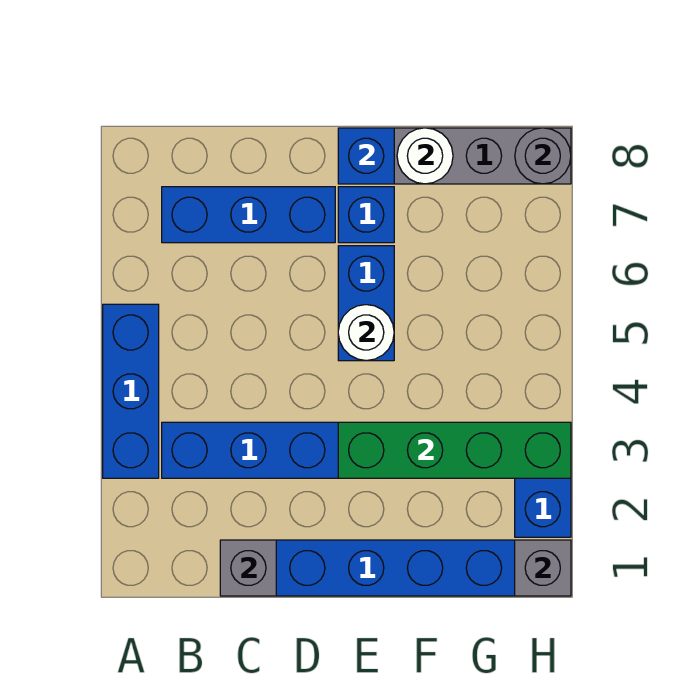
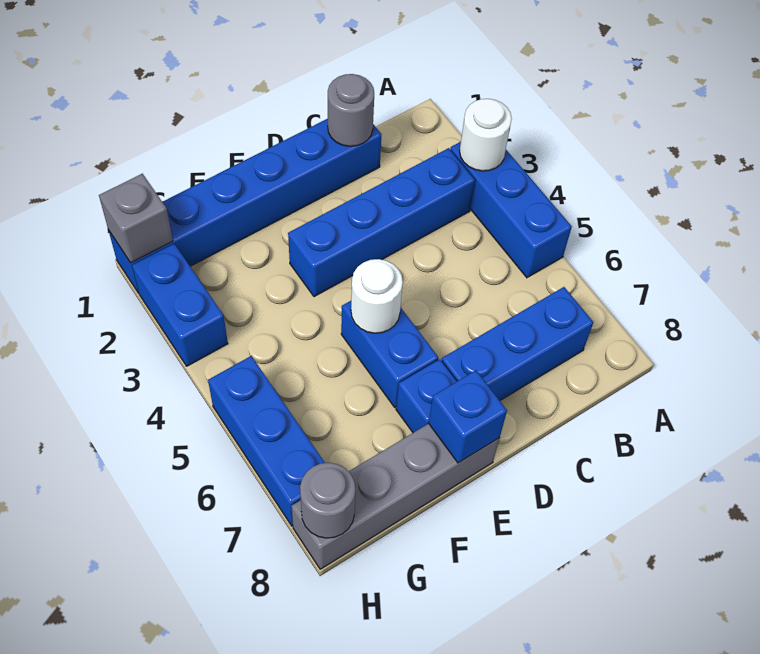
grey brick C1 level 2 -> grey round brick C1 level 2
green brick E3:H3 level 2 -> none
white round brick F8 level 2 -> white round brick A3 level 2
none -> blue brick H5:H7 level 1

